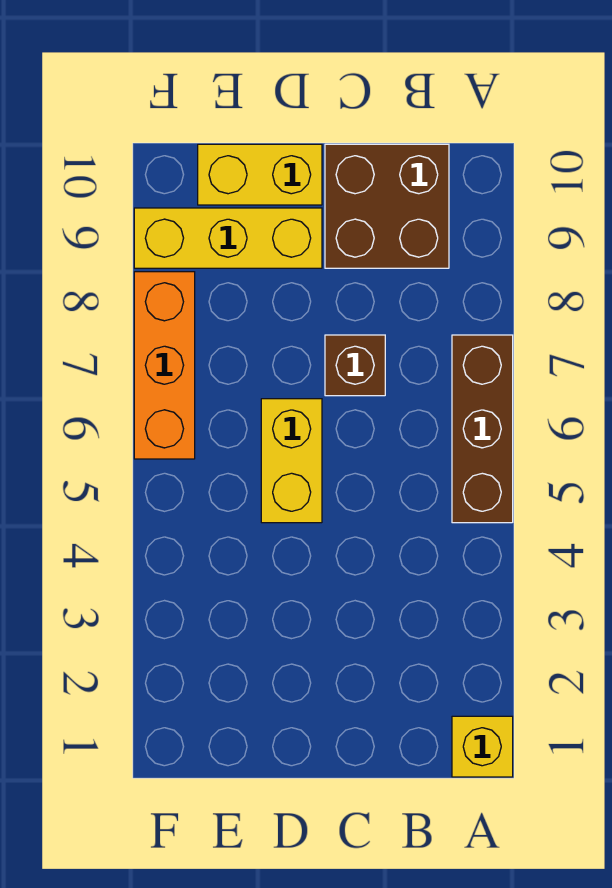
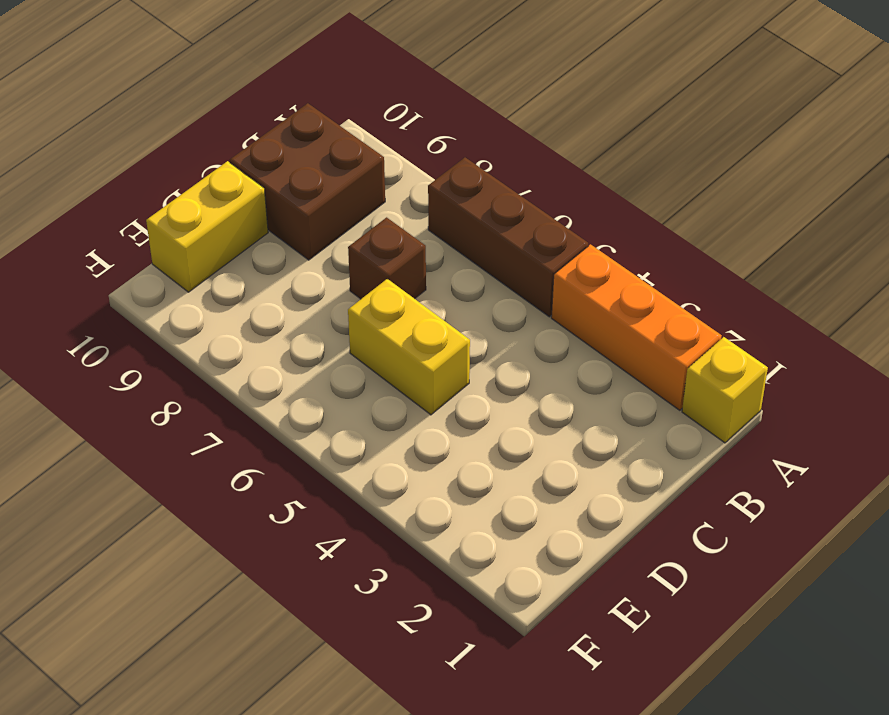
yellow brick D9:F9 level 1 -> none
orange brick F6:F8 level 1 -> orange brick A2:A4 level 1

